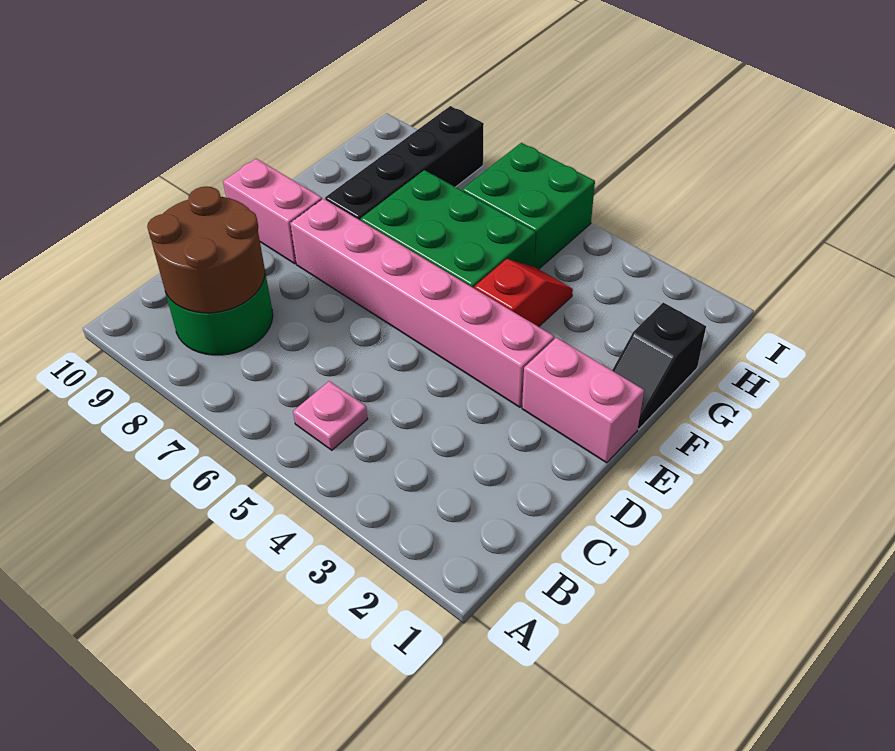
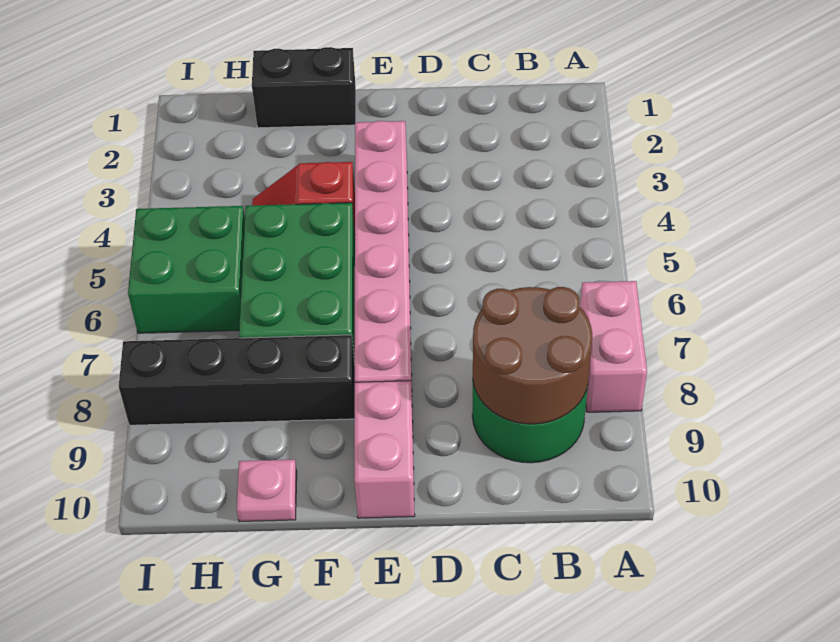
pink plate B5 level 1 -> pink plate G10 level 1
pink brick E1:E2 level 1 -> pink brick A7:A8 level 1
black slope F1:G1 level 1 top G -> black brick F1:G1 level 1

